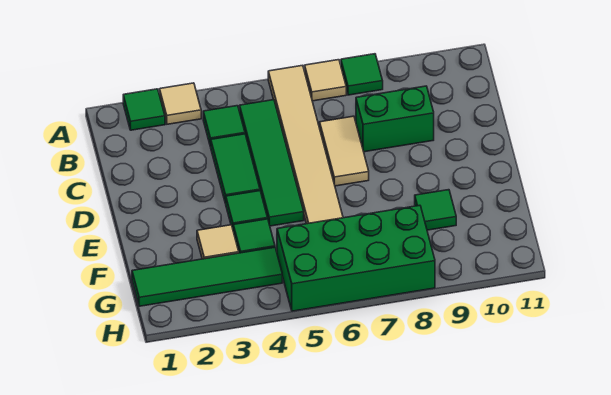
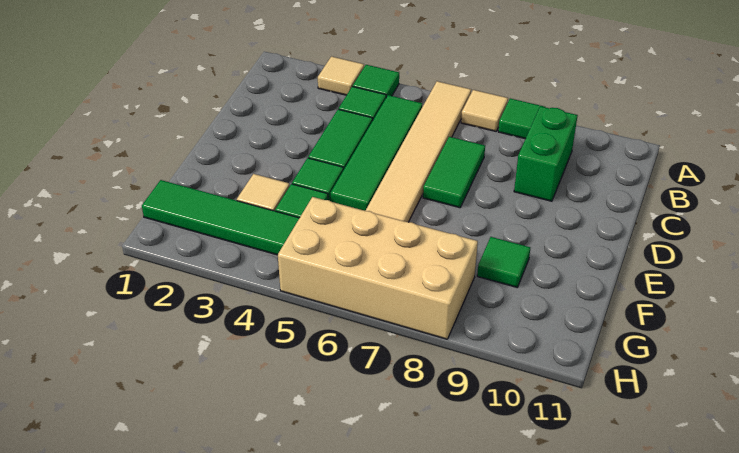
green tile A2 level 1 -> green tile A4 level 1
tan tile C7:D7 level 1 -> green tile C7:D7 level 1
green brick C8:C9 level 1 -> green brick B9:C9 level 1
green brick G5:H8 level 1 -> tan brick G5:H8 level 1

